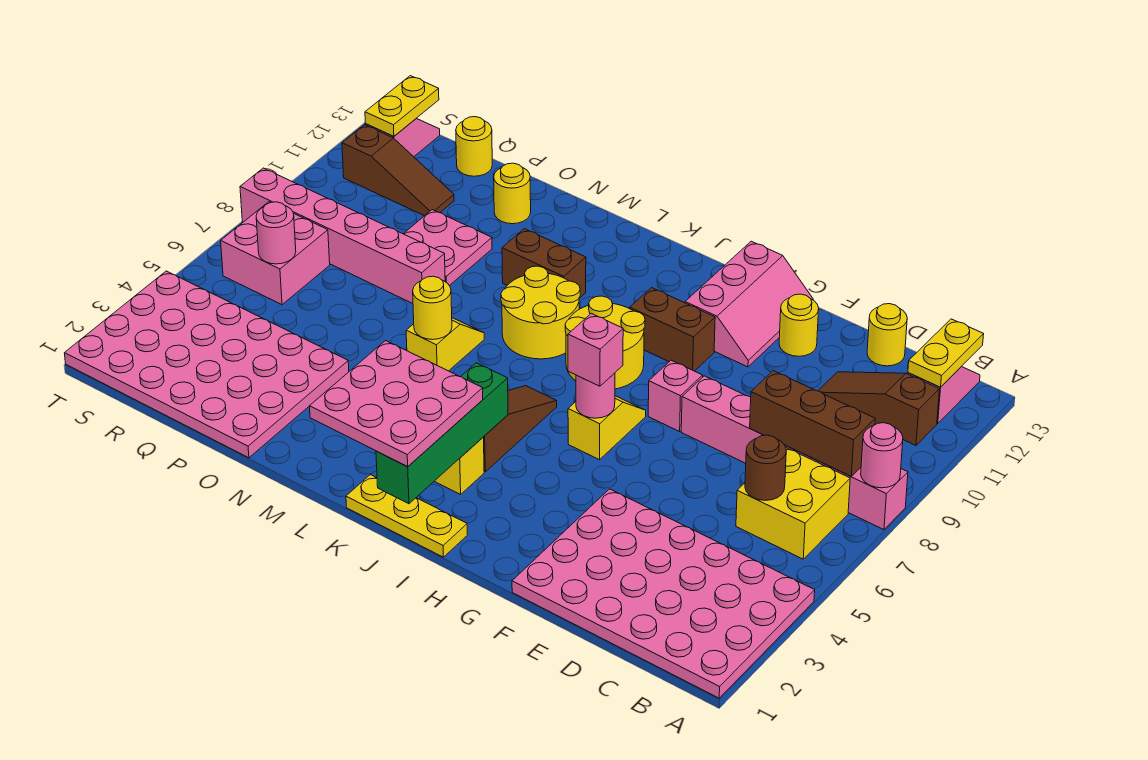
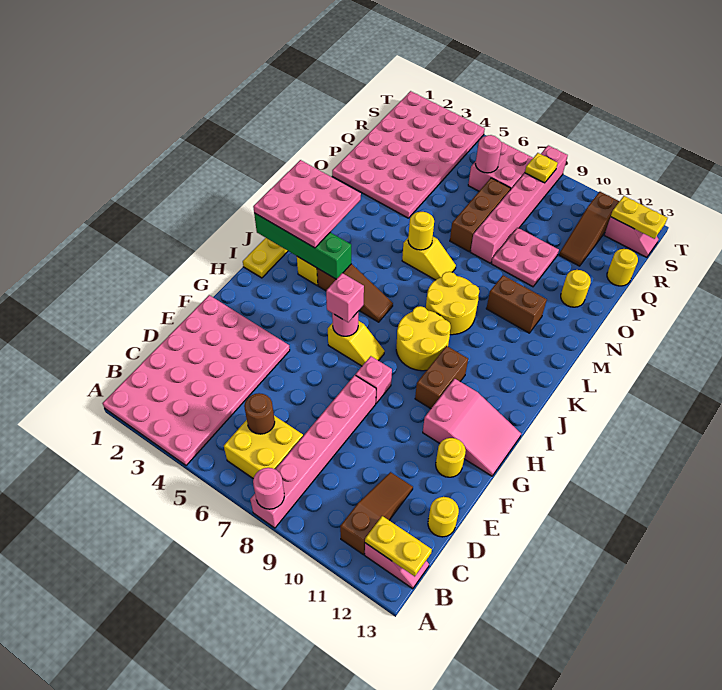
brown brick B8:D8 level 2 -> brown brick O7:Q7 level 1
pink slope G11:H13 level 1 top H -> pink slope G11:H13 level 1 top 11
brown brick L10:M10 level 1 -> brown brick M10:M11 level 1
none -> yellow plate S8 level 2

